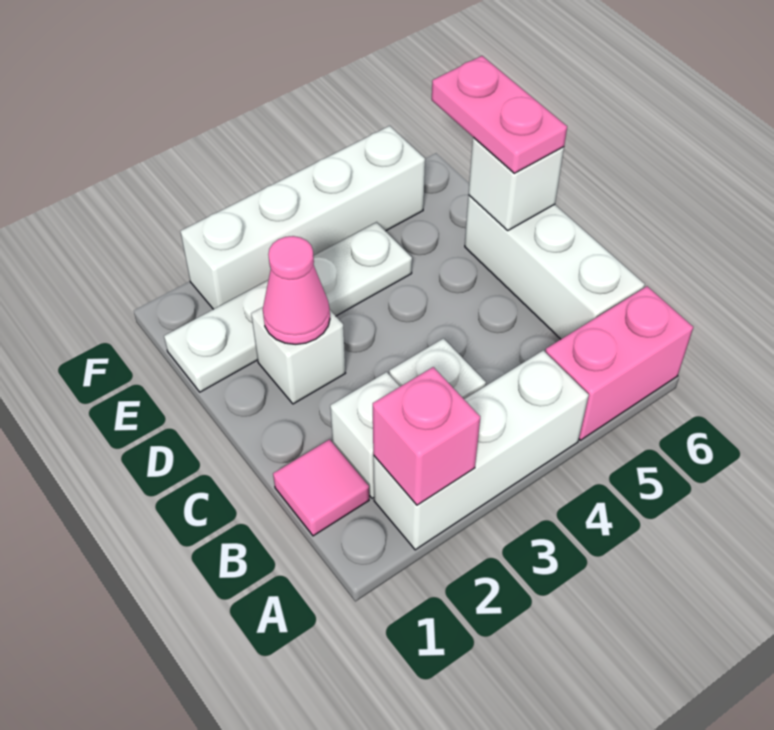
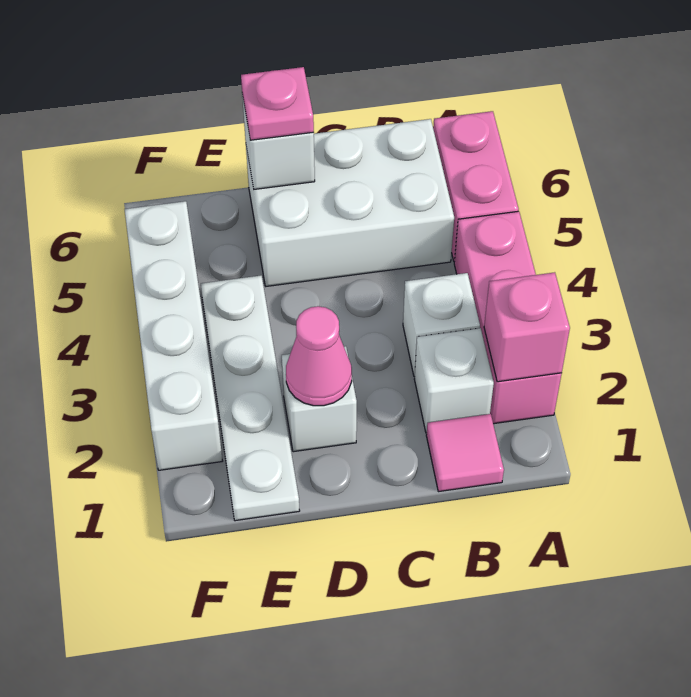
white brick A2:A4 level 1 -> pink brick A2:A4 level 1
white brick B6:D6 level 1 -> white brick B5:D6 level 1
pink plate D6:E6 level 3 -> pink plate D6 level 3

